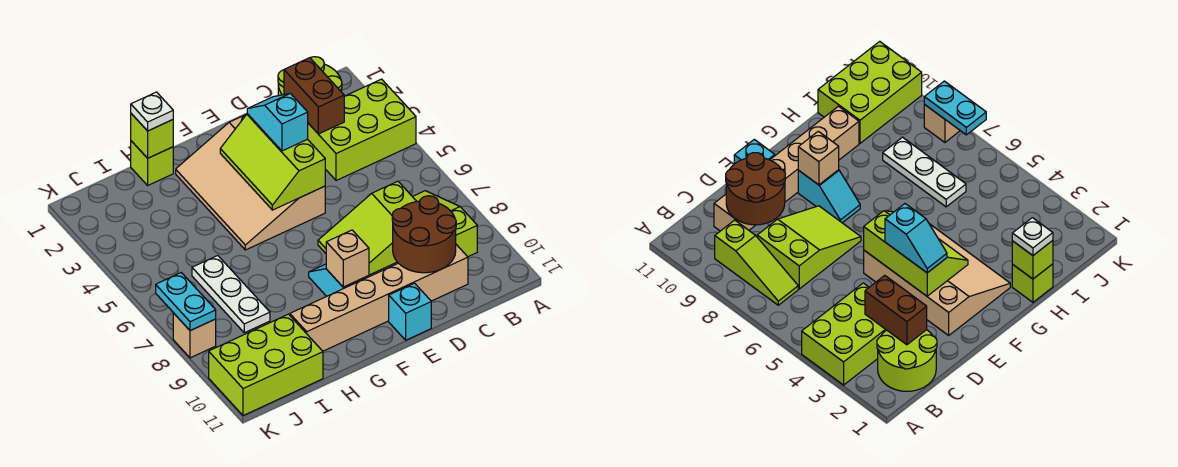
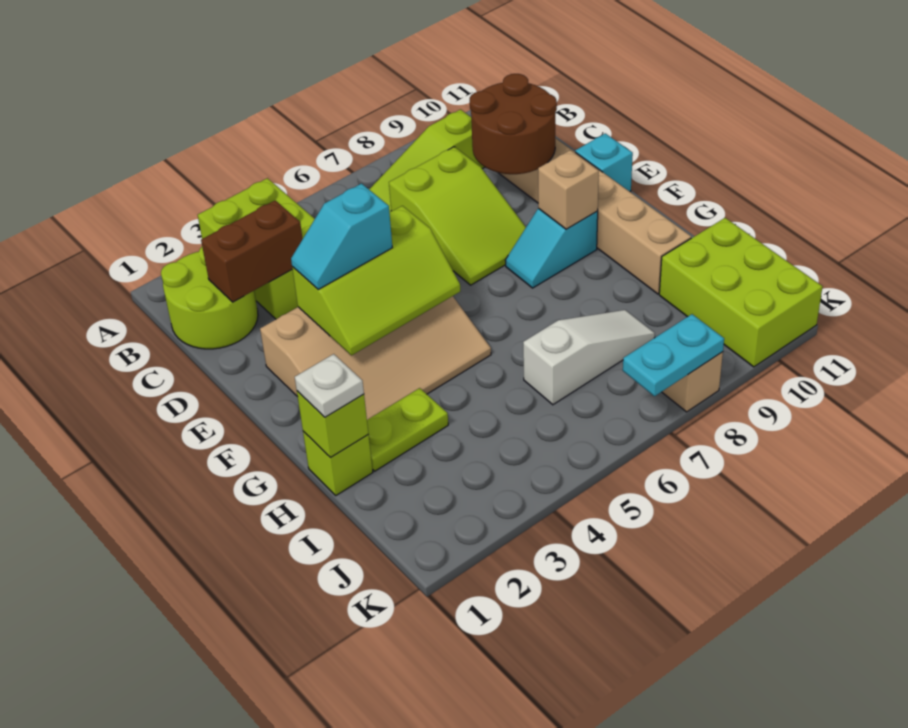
none -> lime plate H2:H3 level 1
white plate I6:I8 level 1 -> white slope I6:I8 level 1 top 6

